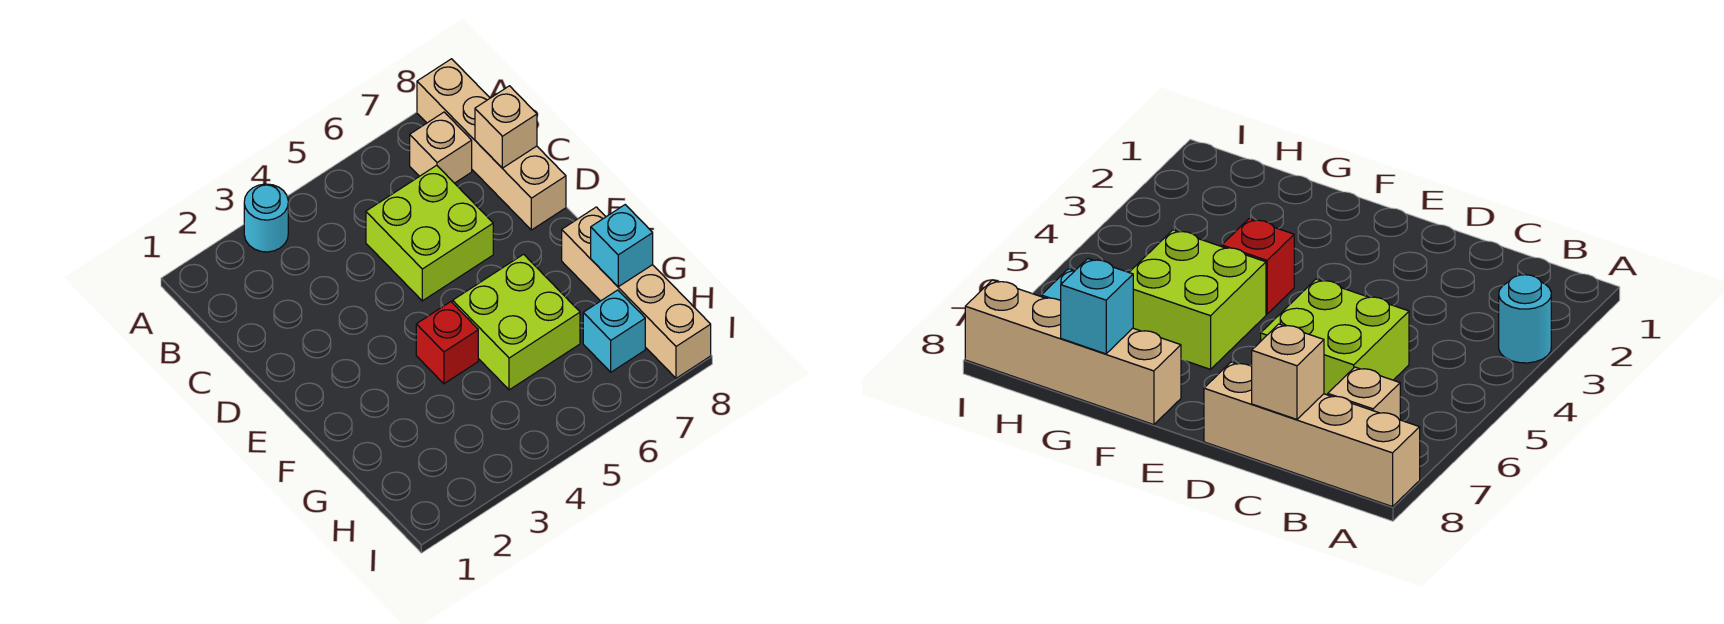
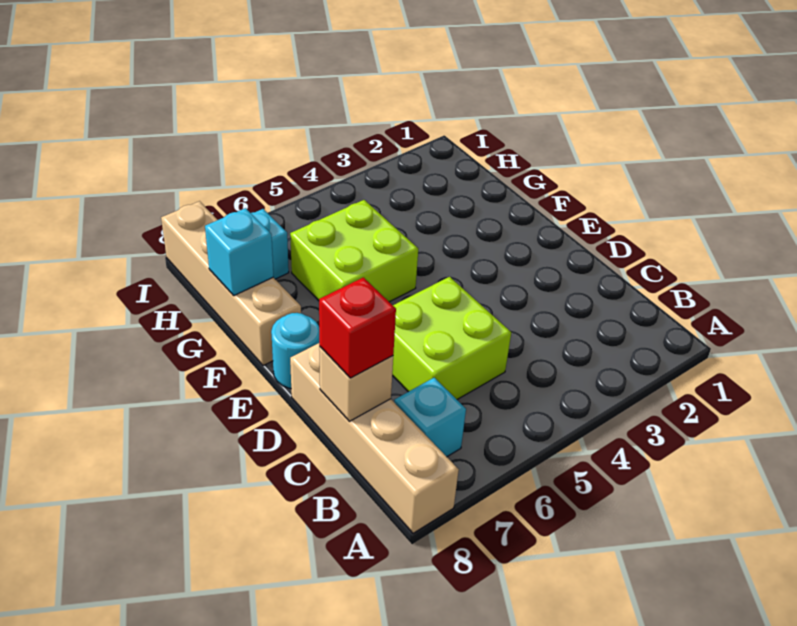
cyan round brick A3 level 1 -> cyan round brick E8 level 1
tan brick B7 level 1 -> cyan brick B7 level 1
red brick F4 level 1 -> red brick C8 level 3

